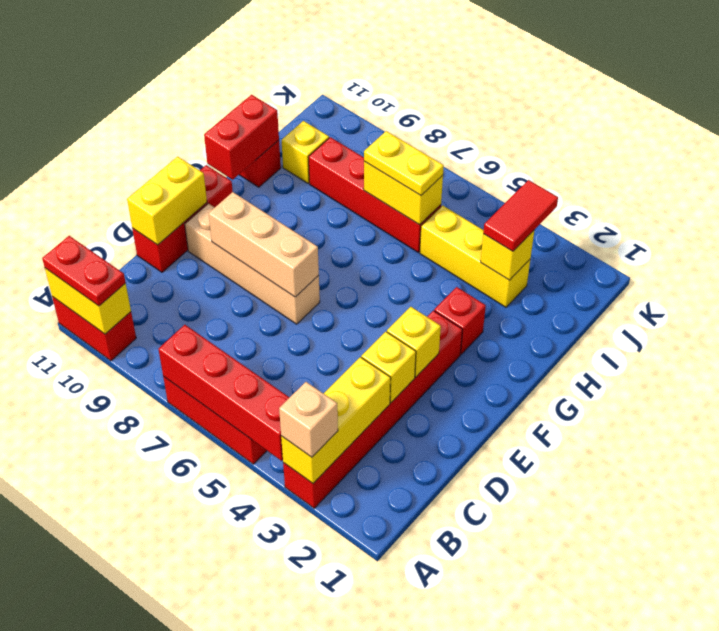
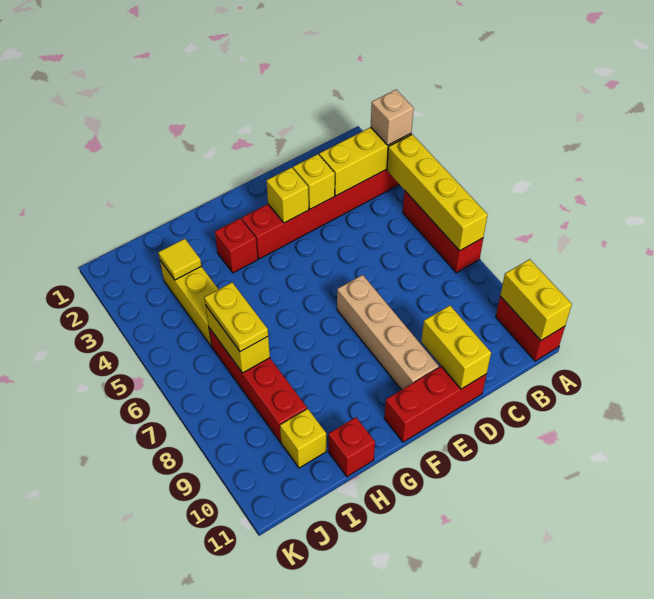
red brick A4:A7 level 2 -> yellow brick A4:A7 level 2
red plate A10:A11 level 3 -> none
yellow brick D11:E11 level 2 -> yellow brick D10:D11 level 2
tan brick E7:E9 level 2 -> none
red brick G11:H11 level 2 -> none
yellow brick I3 level 2 -> yellow tile I3 level 2
red tile I3:J3 level 3 -> none

